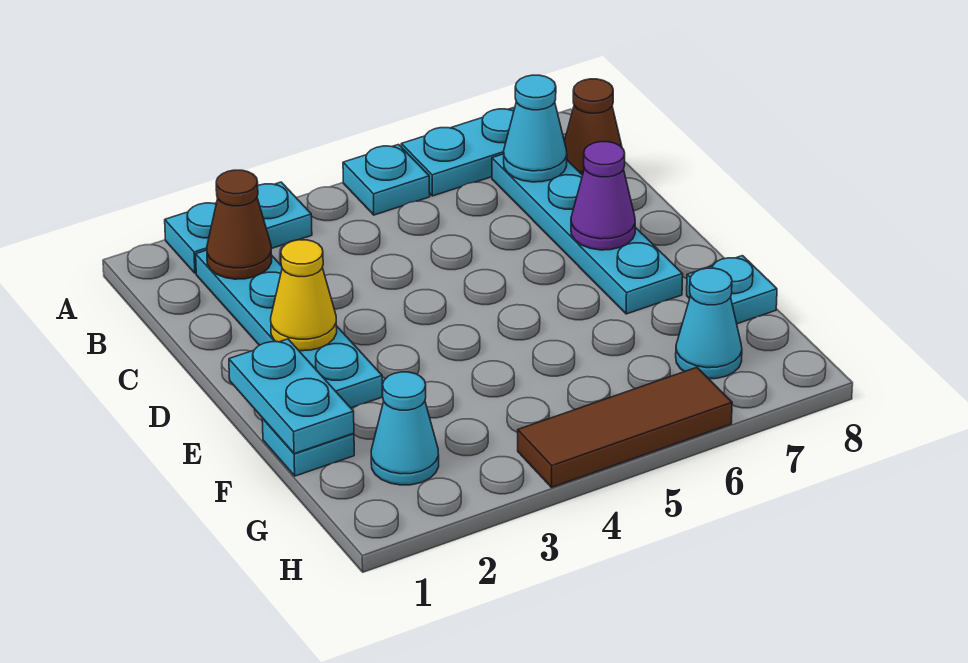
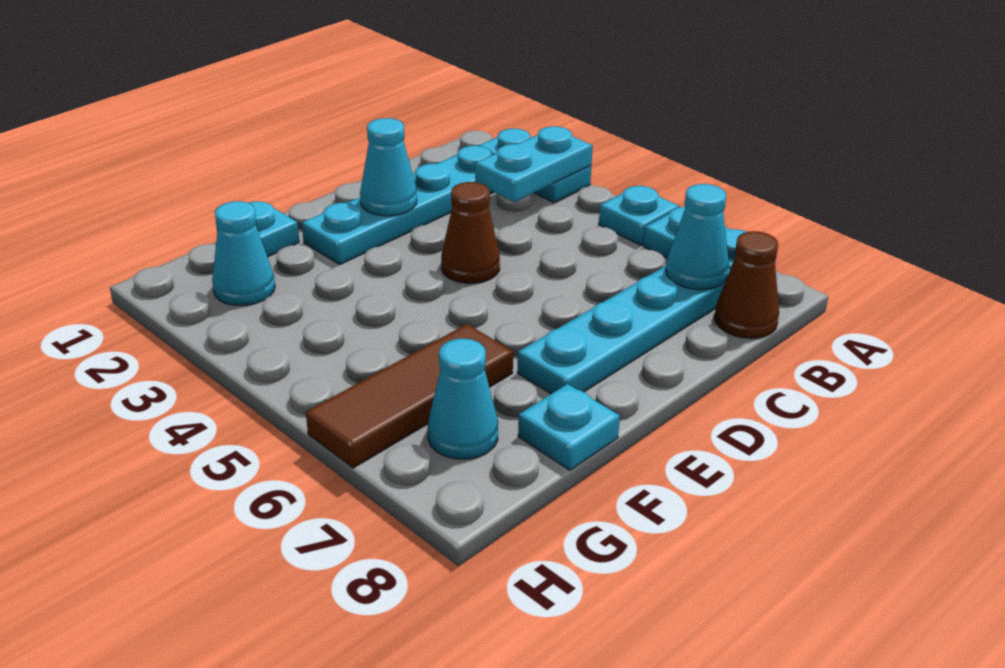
brown cone B2 level 2 -> brown cone D4 level 1
yellow cone D2 level 2 -> cyan cone D2 level 2
purple cone D7 level 2 -> none
cyan plate E1:F1 level 2 -> cyan plate A3:B3 level 2
brown tile H4:H6 level 1 -> brown tile F6:H6 level 1

